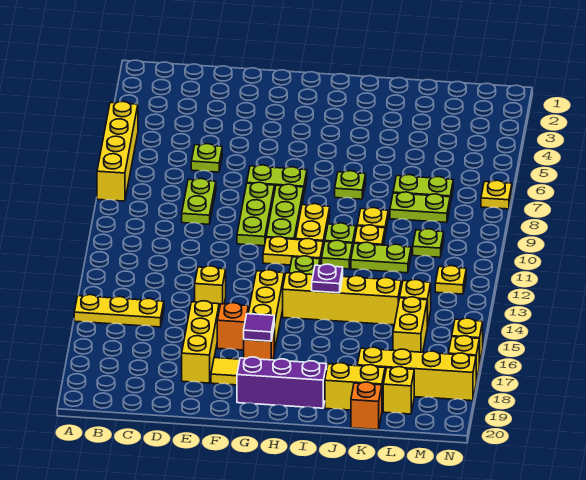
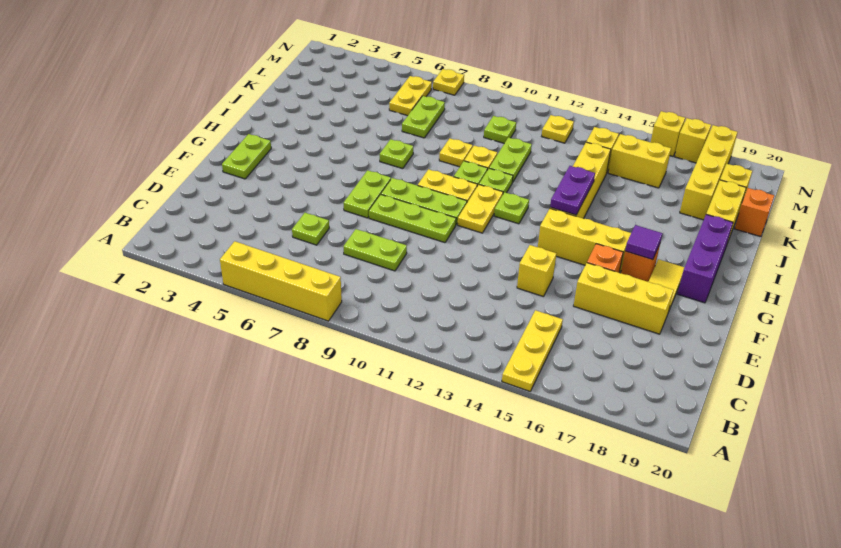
purple plate I14 level 2 -> purple plate H14:I14 level 2
lime plate K8:L8 level 1 -> lime plate F2:G2 level 1
none -> yellow plate L6:M6 level 1

